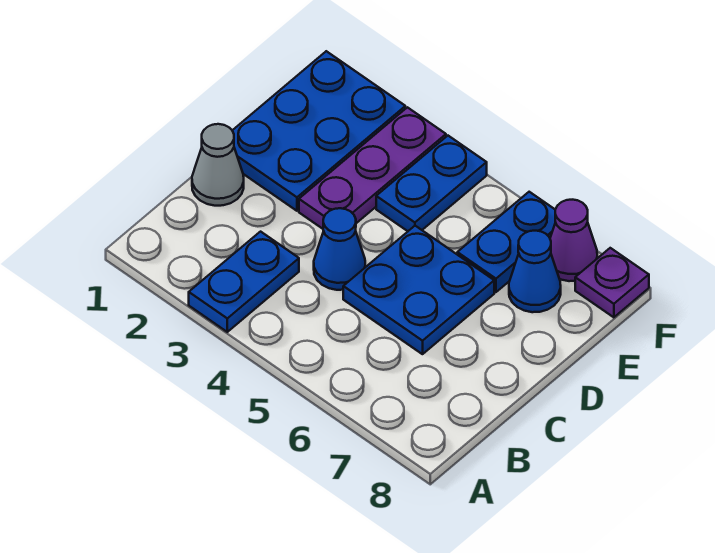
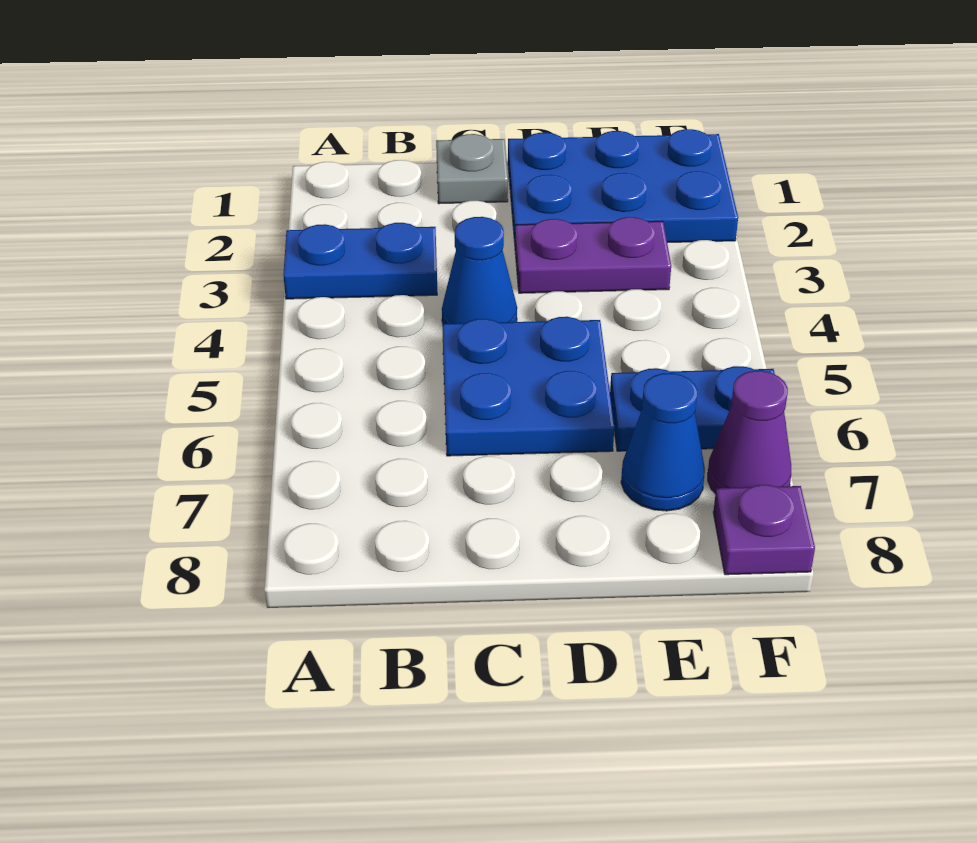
grey cone C1 level 1 -> grey plate C1 level 1
purple plate D3:F3 level 1 -> purple plate D3:E3 level 1
blue plate E4:F4 level 1 -> none

